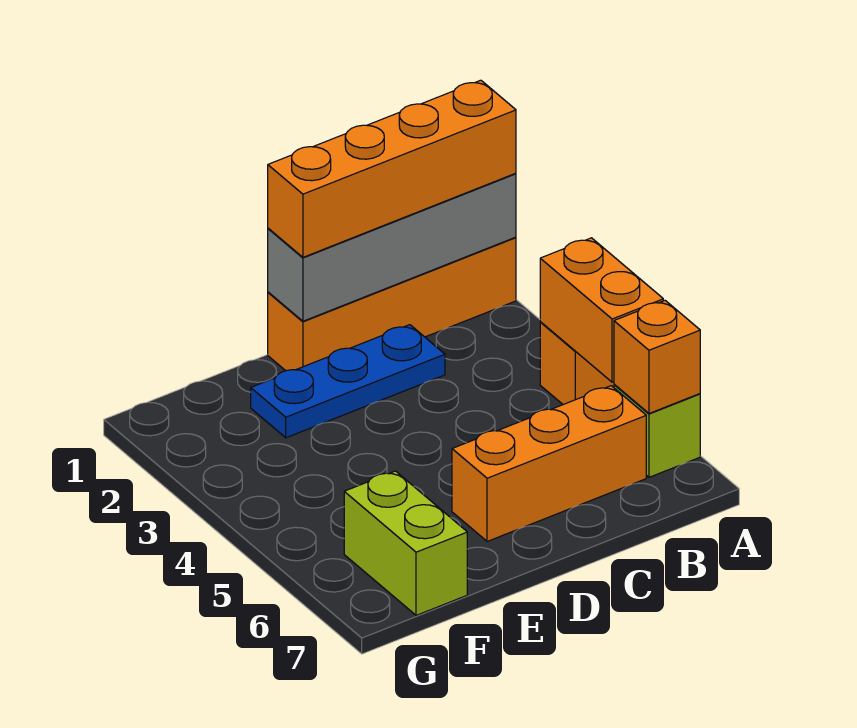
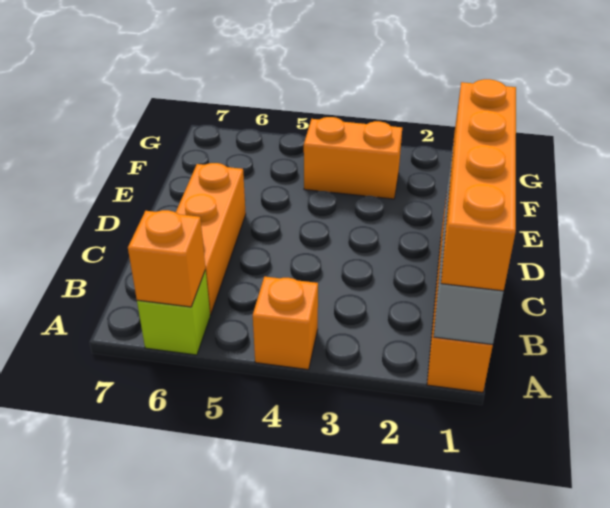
orange brick A4:A5 level 2 -> orange brick F3:F4 level 1
blue plate C2:E2 level 1 -> none
lime brick F6:F7 level 1 -> none

